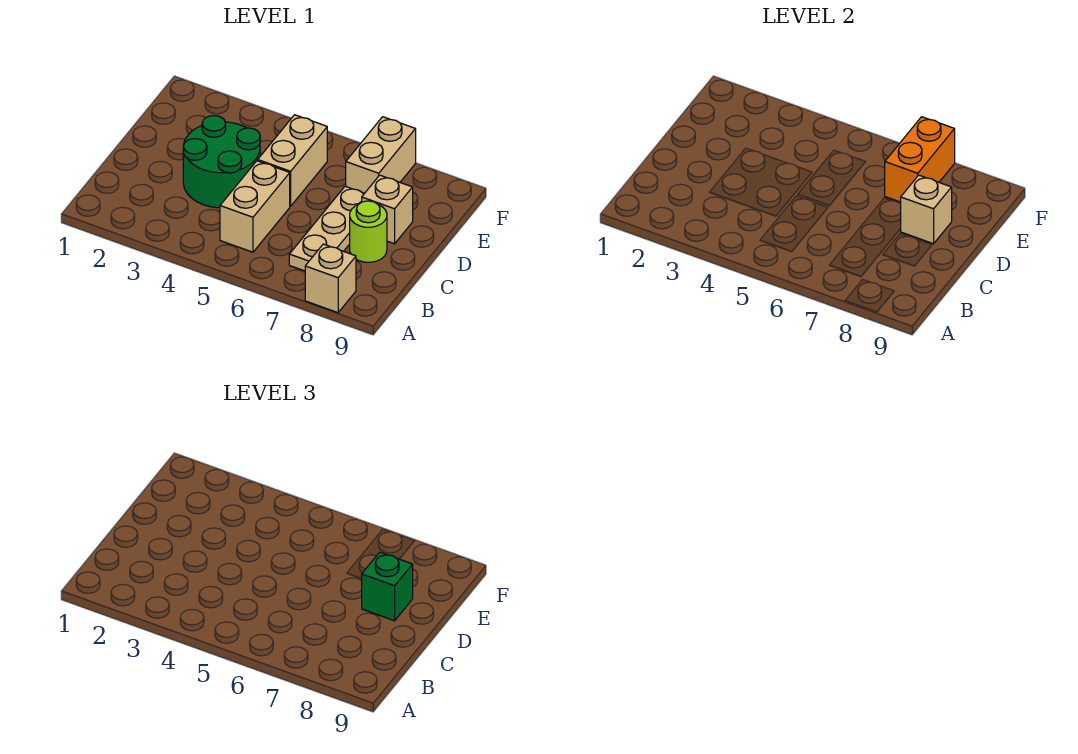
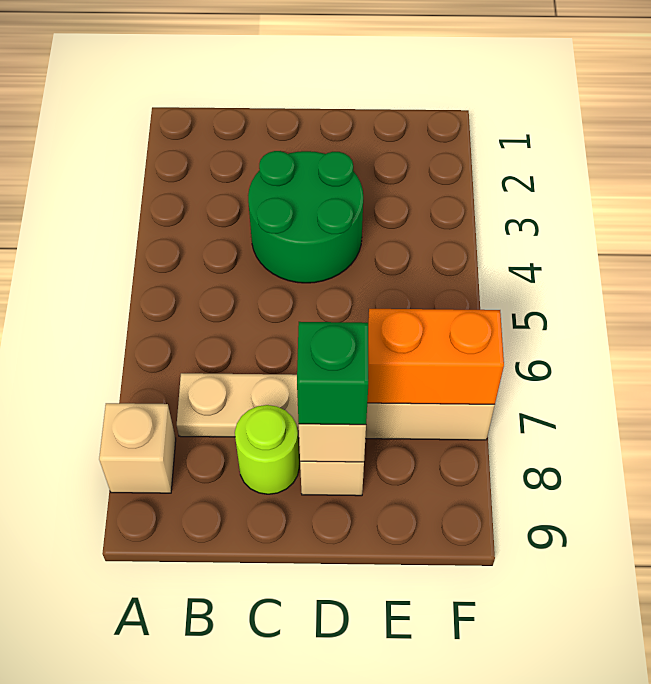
tan brick B5:C5 level 1 -> none
tan brick D5:E5 level 1 -> none

